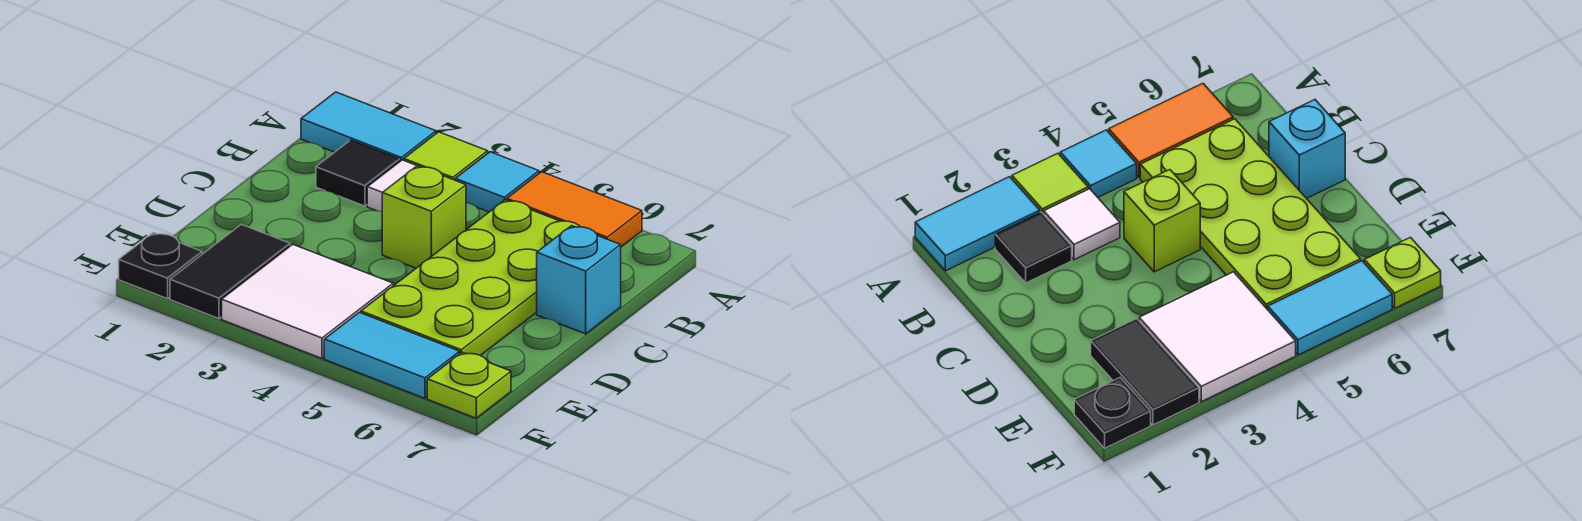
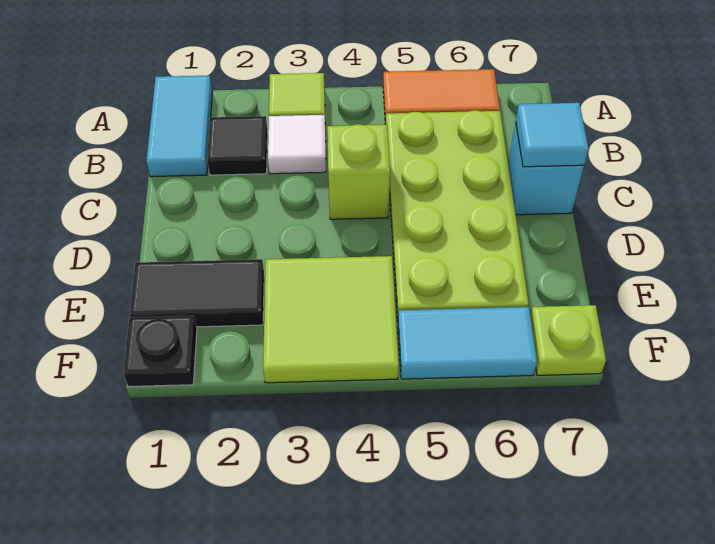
cyan tile A1:A2 level 1 -> cyan tile A1:B1 level 1
cyan tile A4 level 1 -> cyan tile C7 level 2
black tile E2:F2 level 1 -> black tile E1:E2 level 1
white tile E3:F4 level 1 -> lime tile E3:F4 level 1

